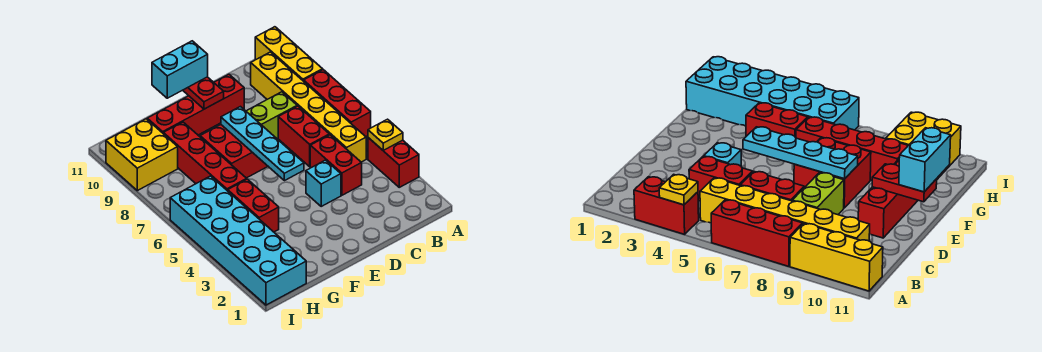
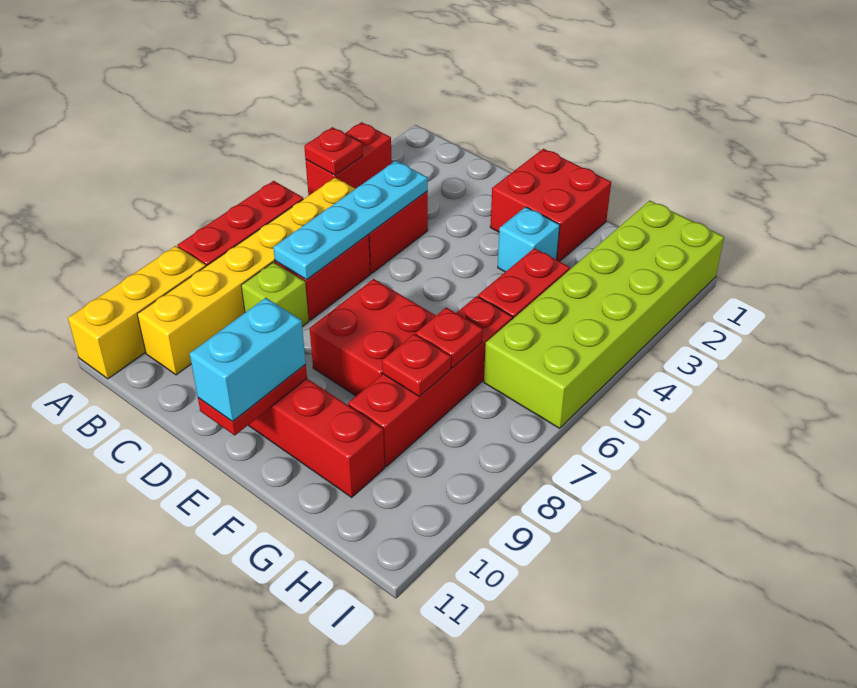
yellow plate A4 level 2 -> red plate A4 level 2
lime brick C8:D8 level 1 -> lime brick C8 level 1
cyan brick D4 level 1 -> cyan brick F3 level 1
none -> red brick E1:F2 level 1
cyan plate E5:E8 level 2 -> cyan plate C4:C7 level 2
cyan brick E11:F11 level 3 -> cyan brick E10:E11 level 3
none -> red plate G7 level 2
none -> red plate G8 level 2
cyan brick H1:I6 level 1 -> lime brick H1:I6 level 1
yellow brick H9:I10 level 1 -> none

